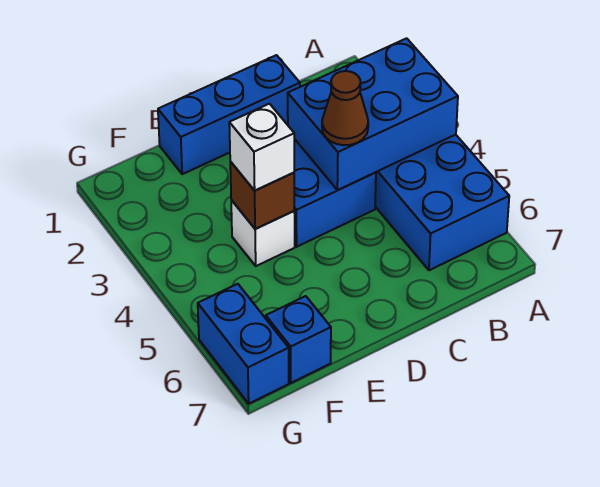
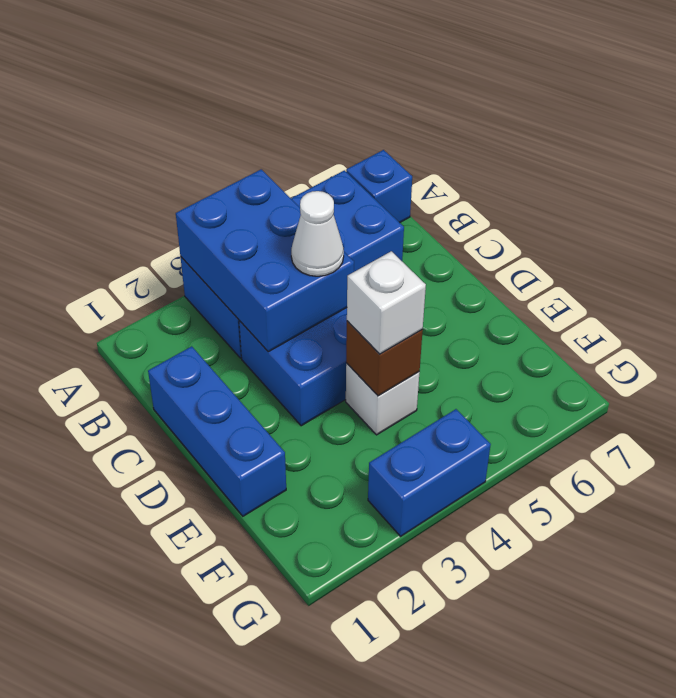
brown cone C4 level 3 -> white cone C4 level 3
blue brick F7 level 1 -> blue brick A7 level 1
blue brick G6:G7 level 1 -> blue brick G3:G4 level 1

